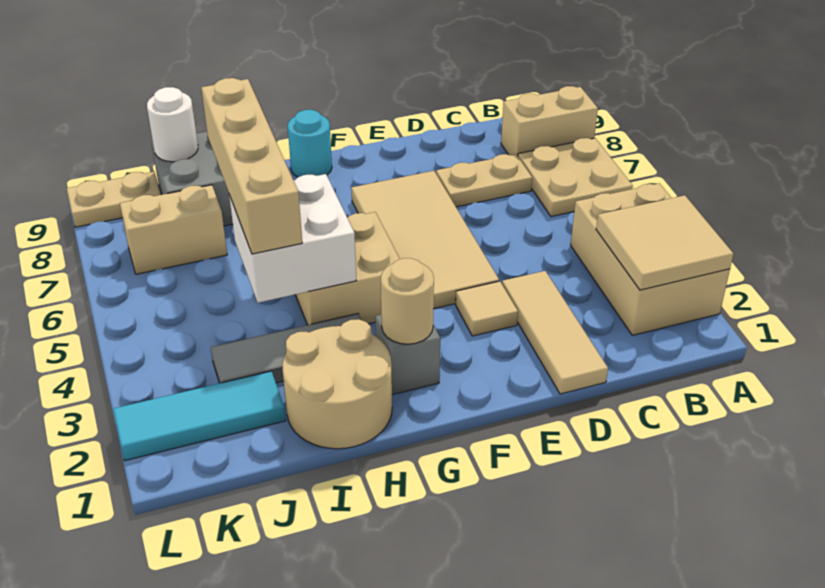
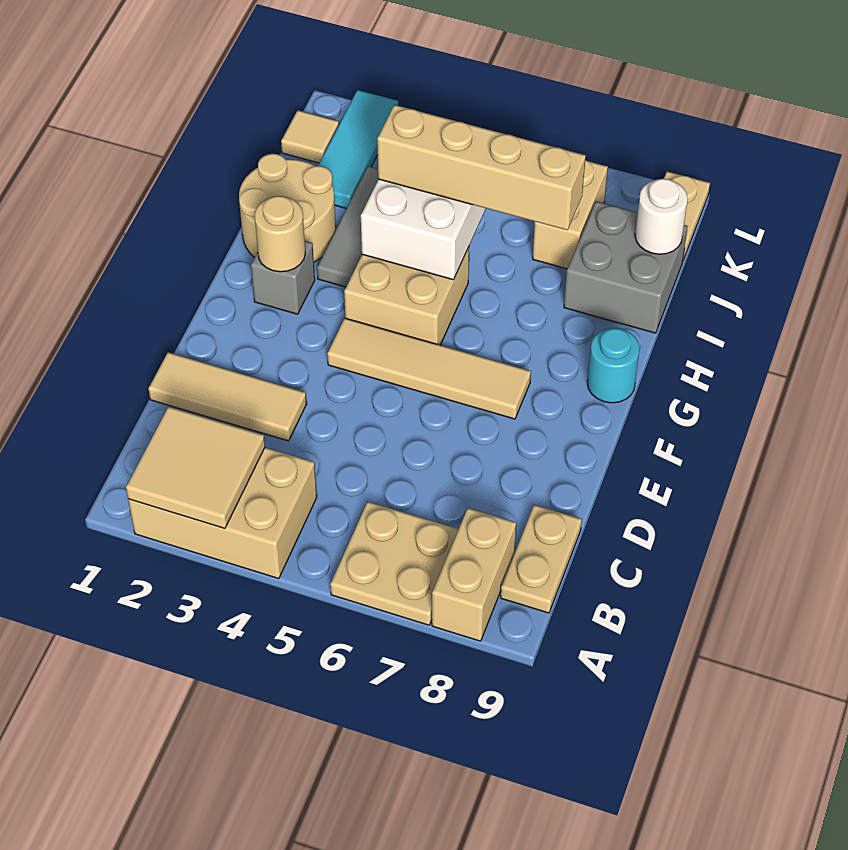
tan plate C7:D7 level 1 -> tan plate B9:C9 level 1
tan tile E3 level 1 -> tan tile K1 level 1
tan tile E4:F7 level 1 -> tan tile F4:F7 level 1

